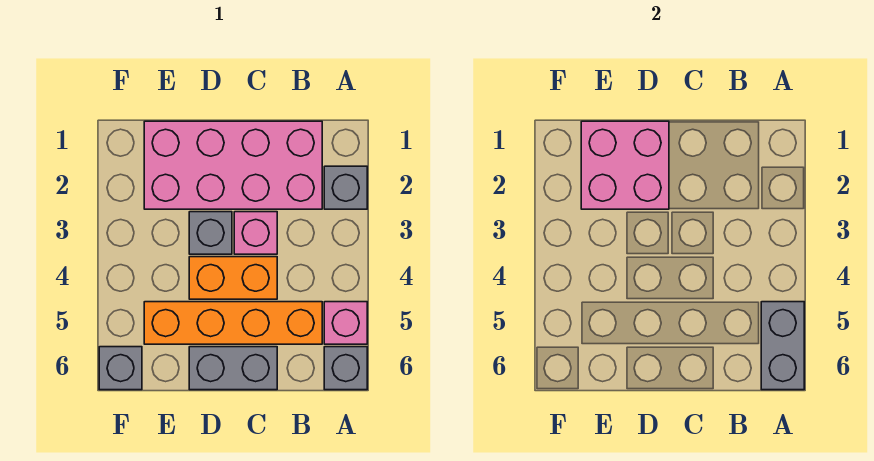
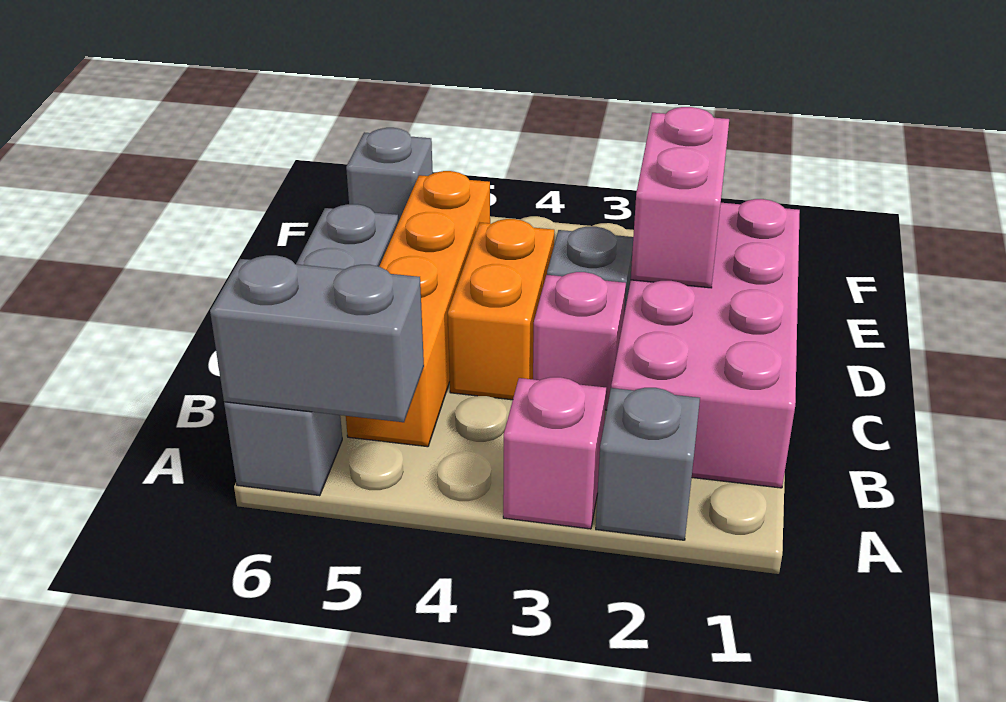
pink brick A5 level 1 -> pink brick A3 level 1
pink brick D1:E2 level 2 -> pink brick D2:E2 level 2

